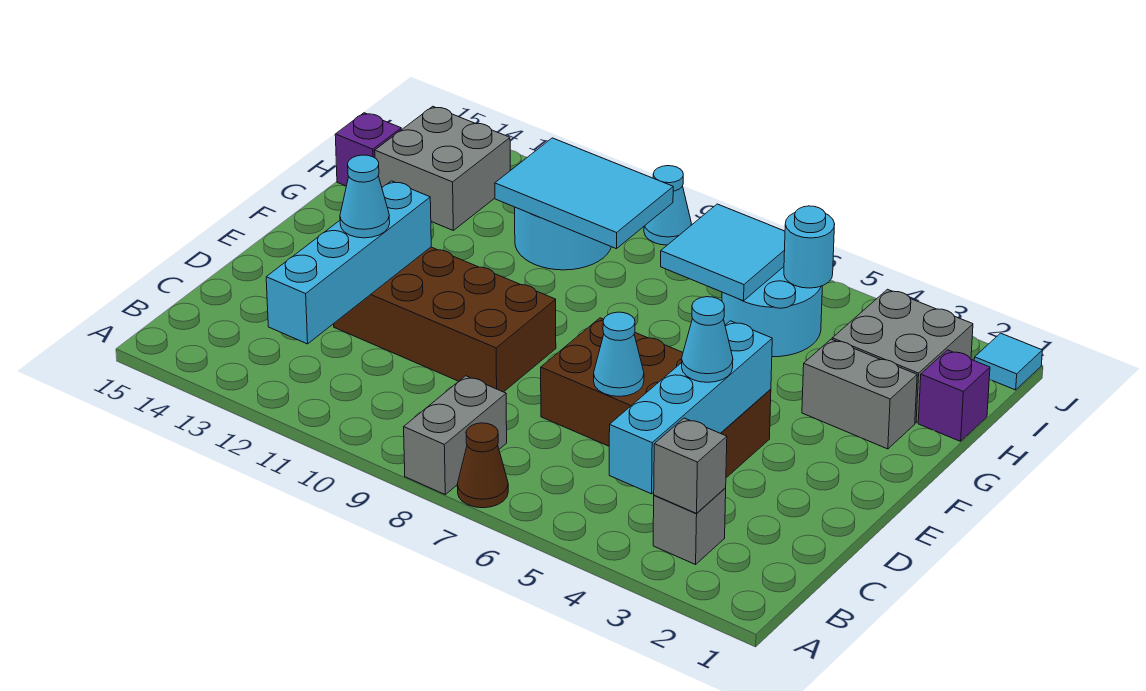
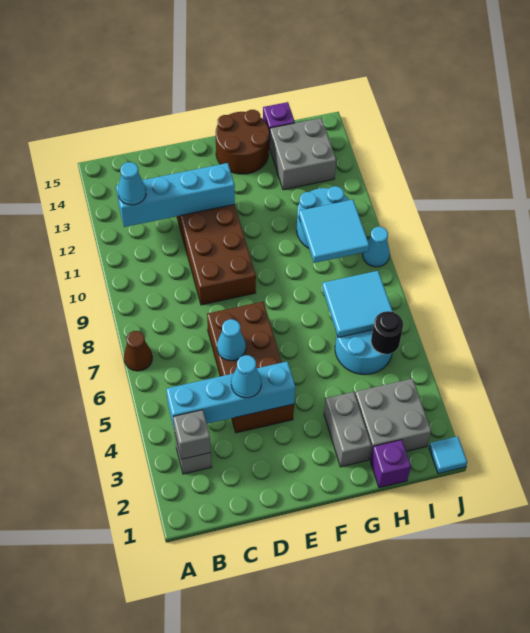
grey brick A8:B8 level 1 -> none
cyan cone D12 level 3 -> cyan cone B12 level 3
none -> brown round brick F14:G15 level 1
cyan tile H9:I11 level 2 -> cyan tile H9:I10 level 2
cyan round brick I5 level 2 -> black round brick I5 level 2

